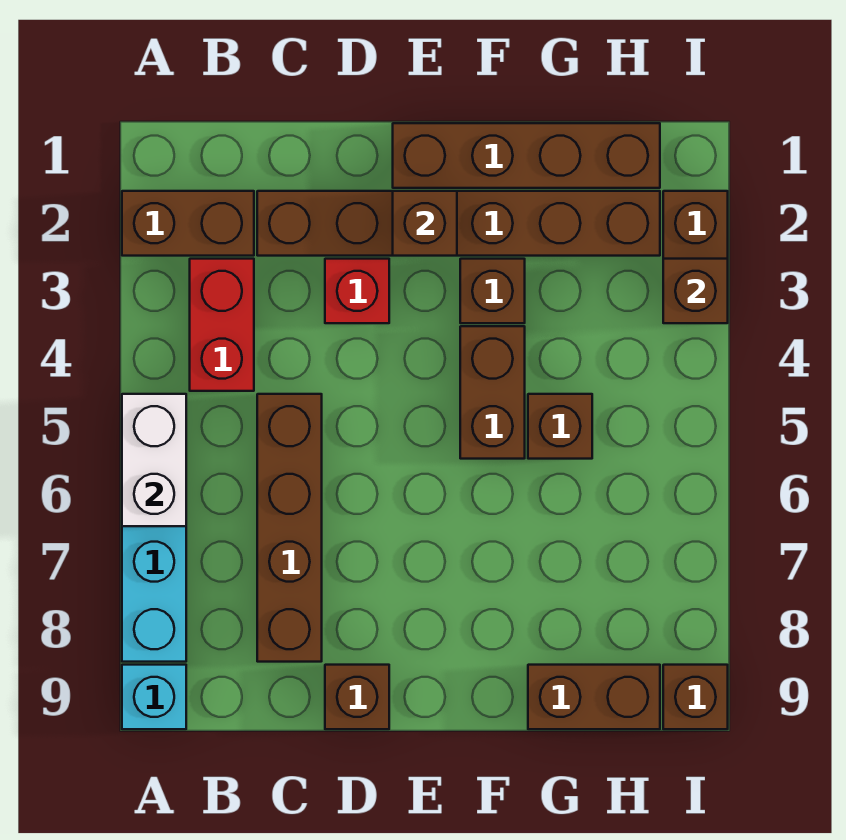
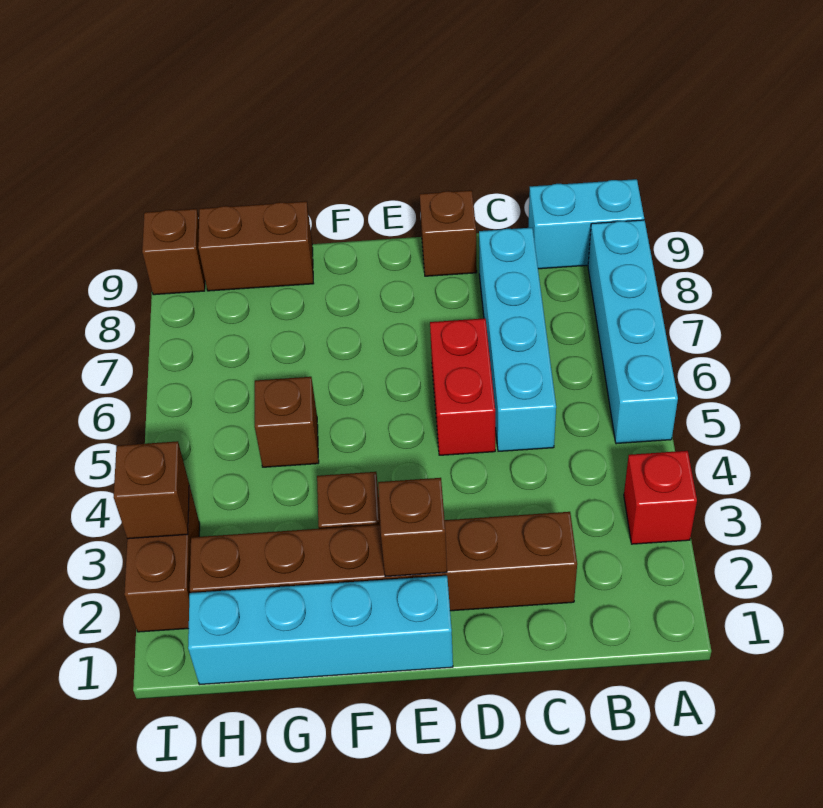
brown brick A2:B2 level 1 -> none
white brick A5:A6 level 2 -> none
cyan brick A9 level 1 -> cyan brick A9:B9 level 1
red brick B3:B4 level 1 -> red brick D5:D6 level 1
brown brick C5:C8 level 1 -> cyan brick C5:C8 level 1
red brick D3 level 1 -> red brick A3 level 1
brown brick E1:H1 level 1 -> cyan brick E1:H1 level 1
brown brick F4:F5 level 1 -> none

